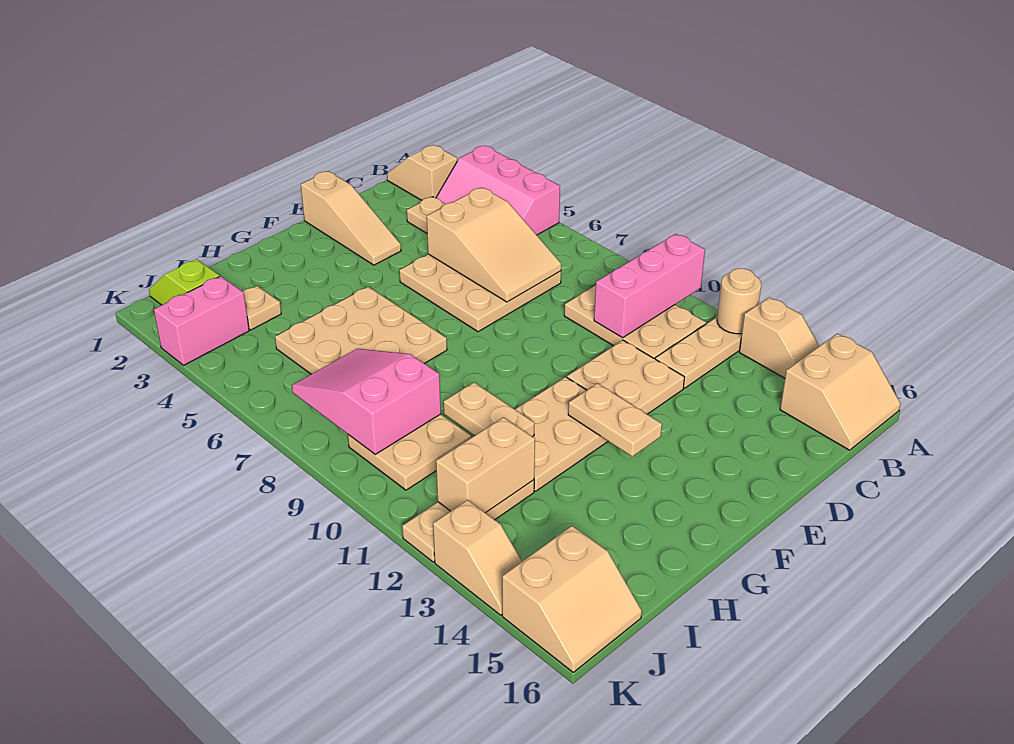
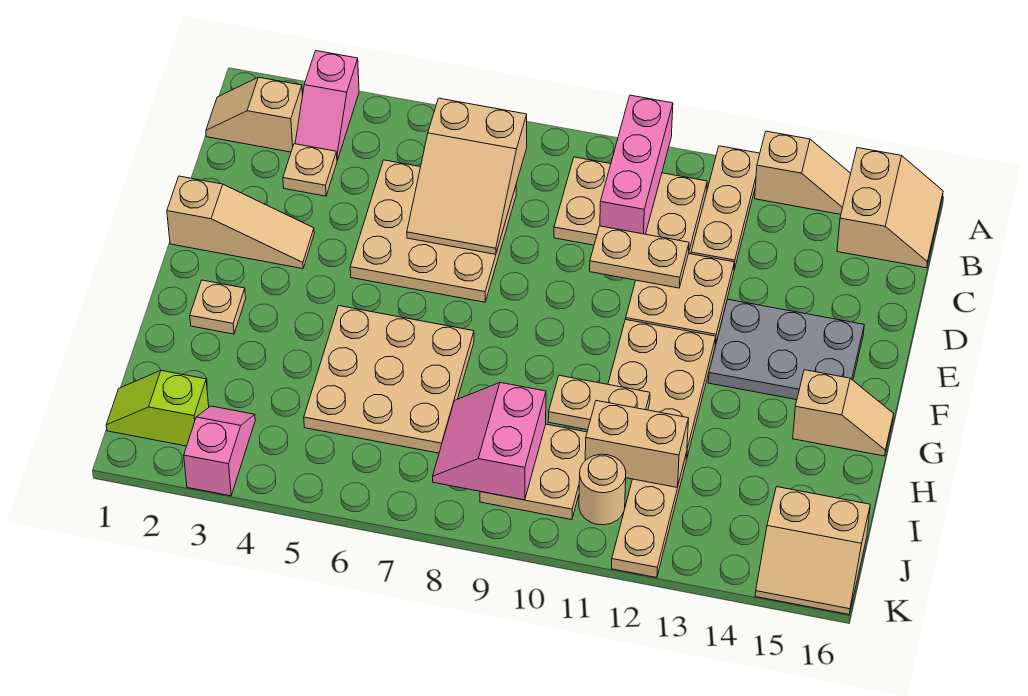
pink slope A3:B5 level 1 top A -> pink slope A3:B3 level 1 top A
tan round brick A12 level 2 -> tan round brick J11 level 1
tan slope C5:D7 level 2 top 5 -> tan slope B6:D7 level 2 top B
none -> grey plate E13:F15 level 1
tan plate F12:F13 level 2 -> tan plate D10:D11 level 2
tan plate I3 level 1 -> tan plate G2 level 1
pink slope I7:J9 level 2 top 9 -> pink slope I8:J9 level 2 top 9
tan brick I12:J12 level 2 -> tan brick I11:I12 level 2
pink brick J3:K3 level 1 -> pink slope J3:K3 level 1 top K
tan slope J15:K16 level 1 top 15 -> tan slope J15:K16 level 1 top J
tan slope K13:K14 level 1 top 13 -> tan slope G15:G16 level 1 top 15

